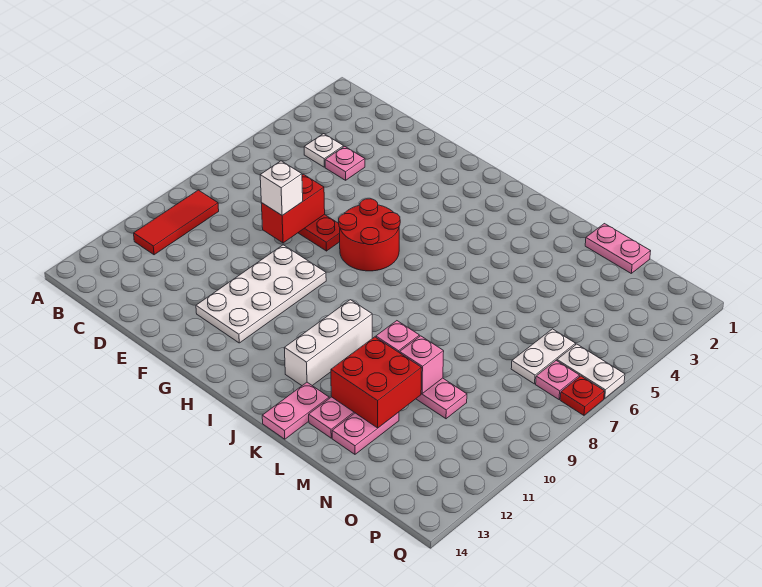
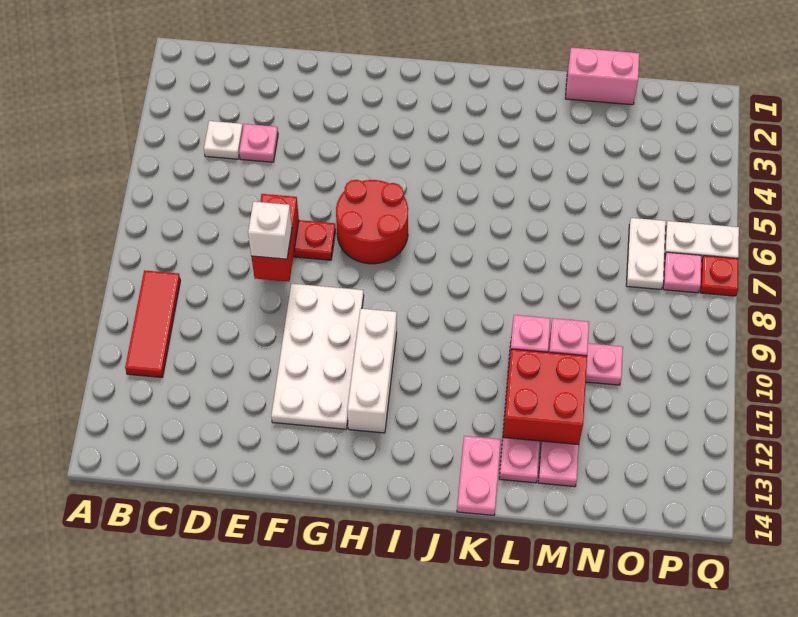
white brick J10:J12 level 1 -> white brick H10:H12 level 1
pink plate M1:N1 level 1 -> pink brick M1:N1 level 1

